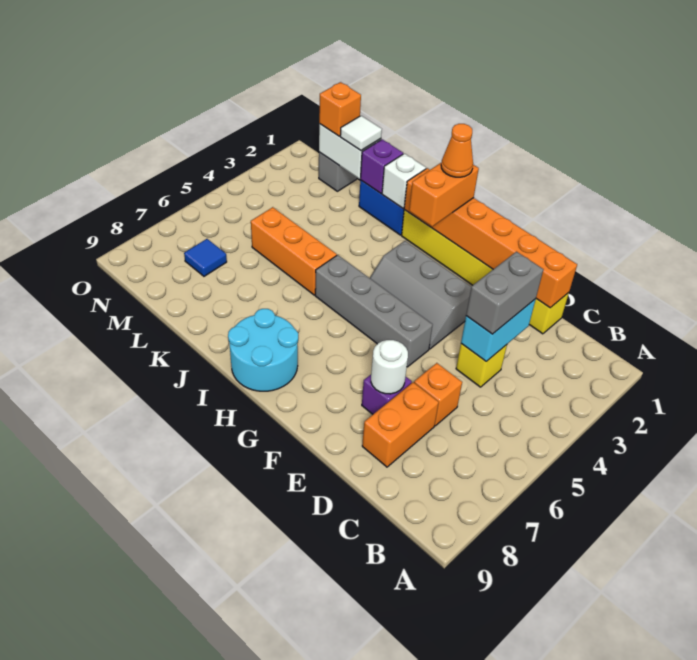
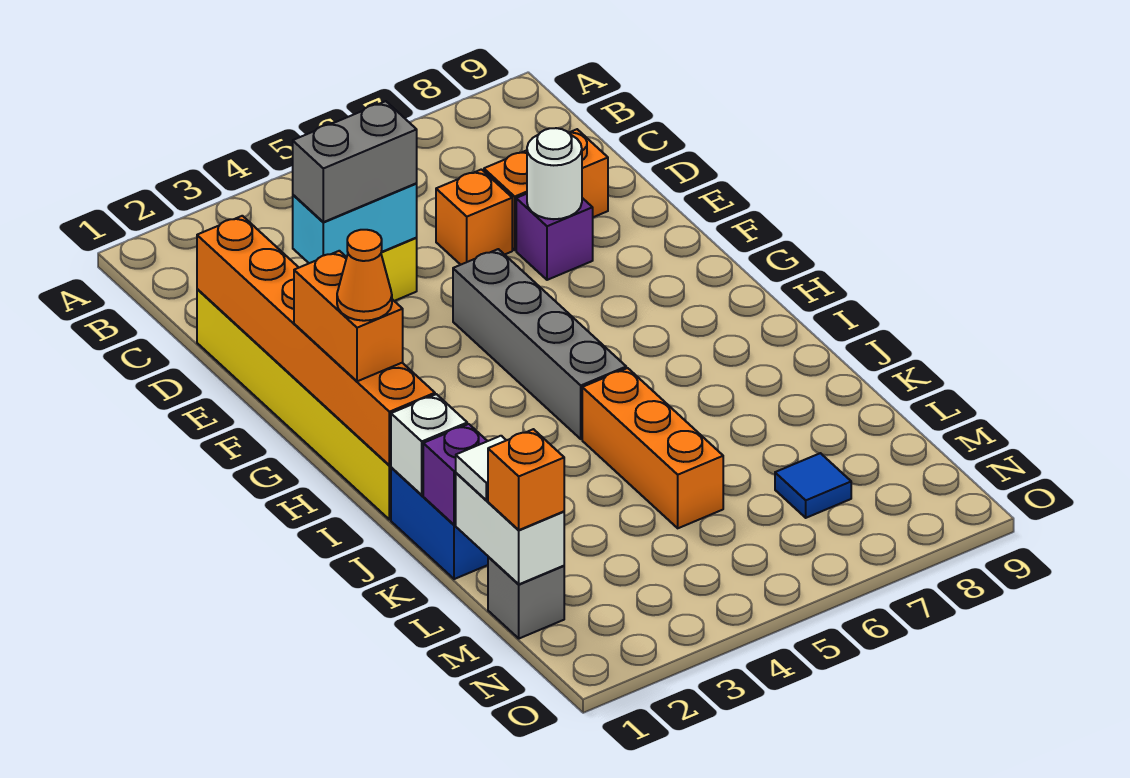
grey slope F3:H4 level 1 top 3 -> none
orange brick H1:H2 level 3 -> orange brick G1:H1 level 3
cyan round brick H8:I9 level 1 -> none

